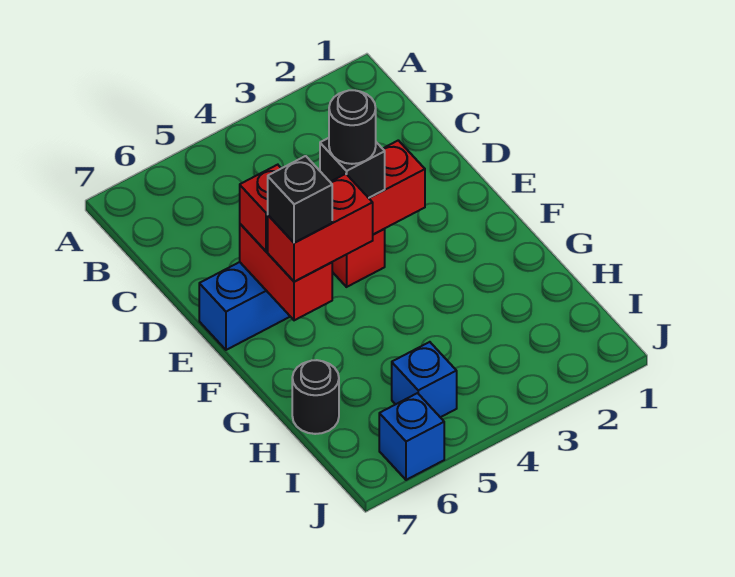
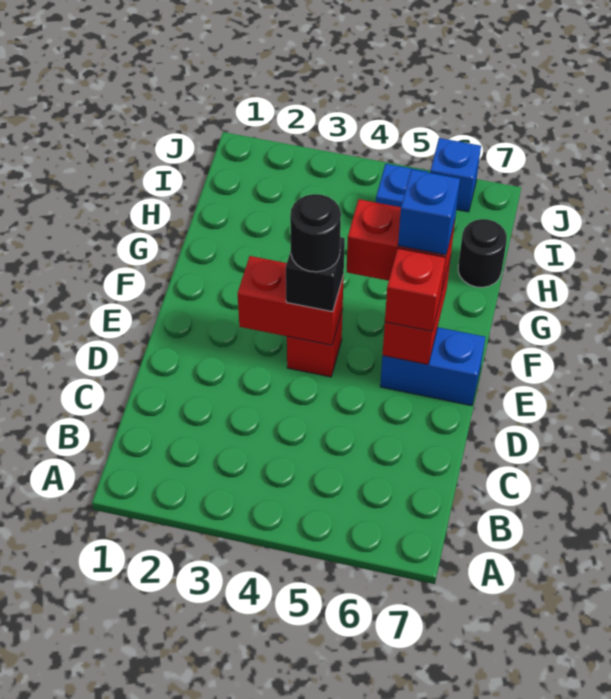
black brick F6 level 4 -> blue brick F6 level 4

